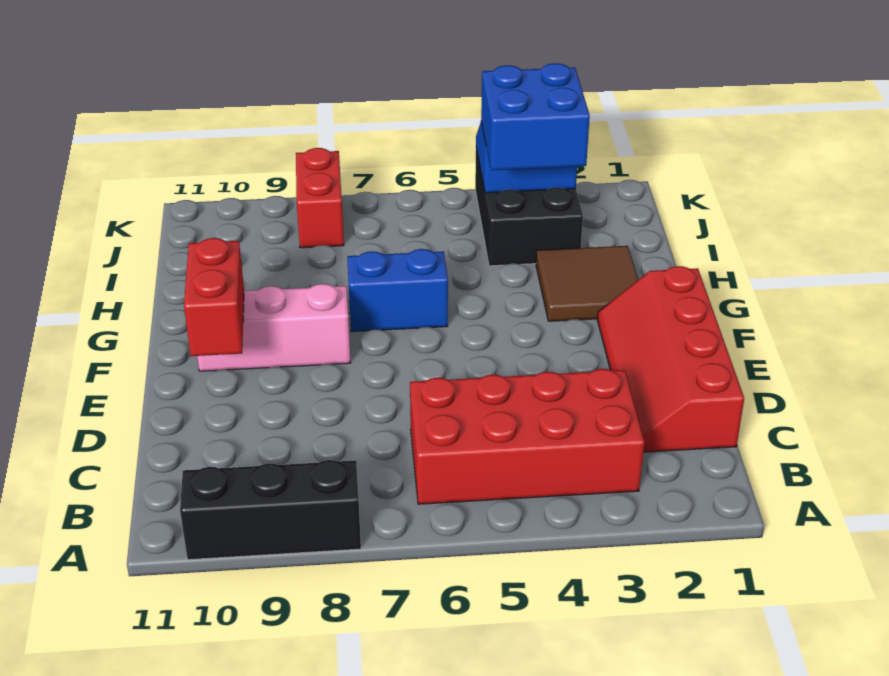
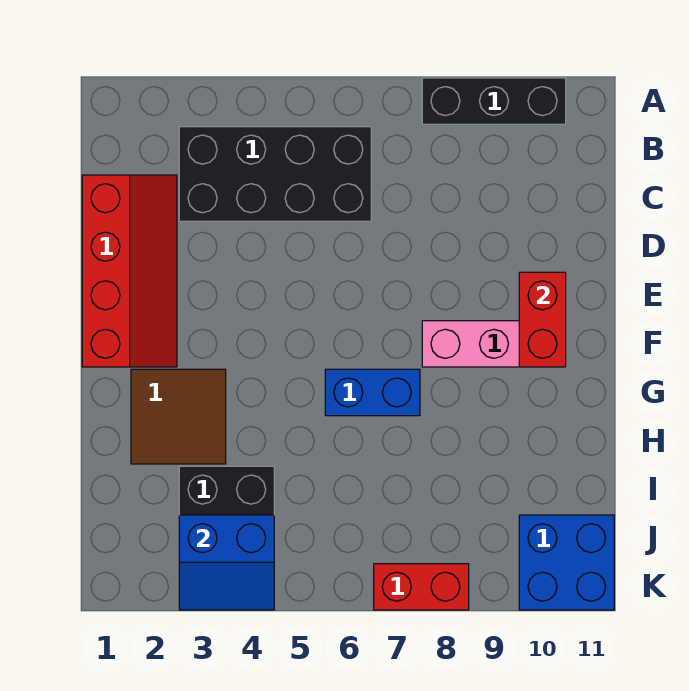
red brick B3:C6 level 1 -> black brick B3:C6 level 1
blue brick I3:J4 level 3 -> blue brick J10:K11 level 1
red brick J8:K8 level 1 -> red brick K7:K8 level 1

